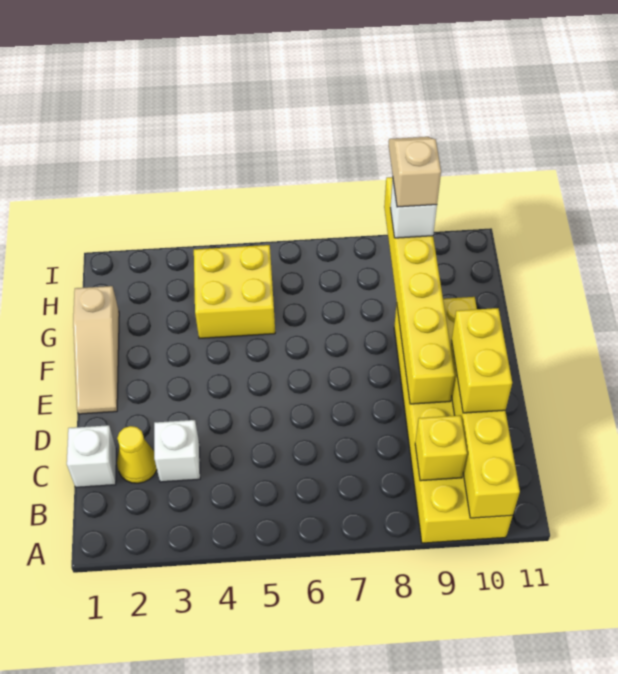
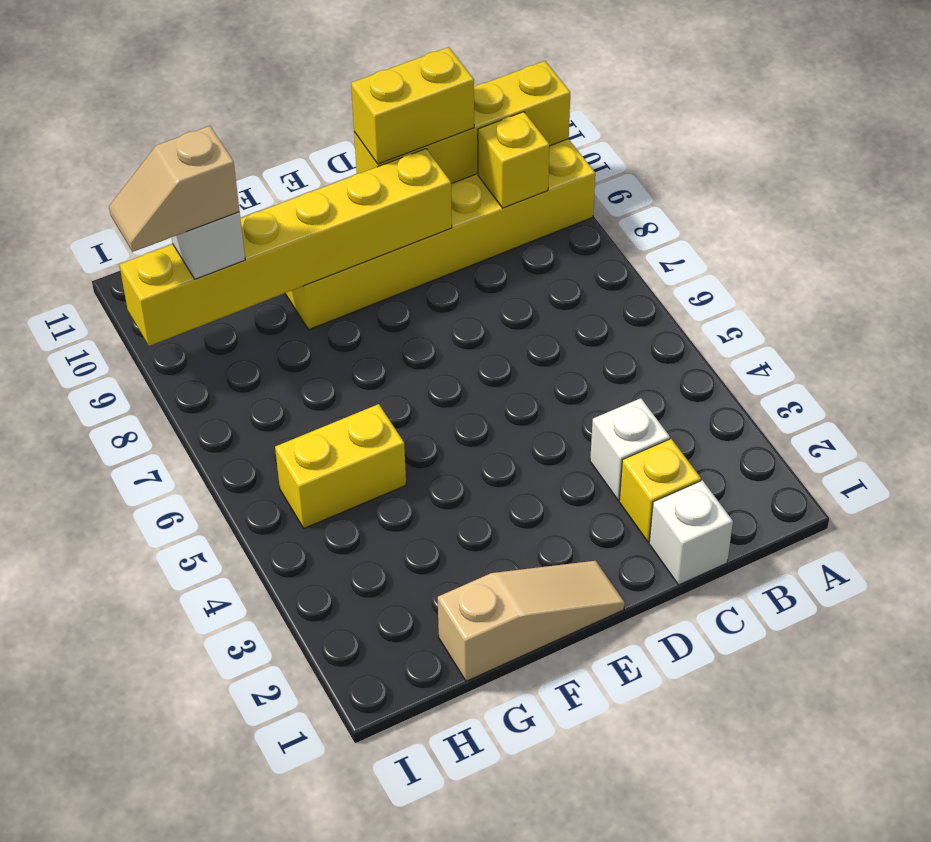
yellow cone C2 level 1 -> yellow brick C2 level 1
yellow brick G4:H5 level 1 -> yellow brick G5:H5 level 1

